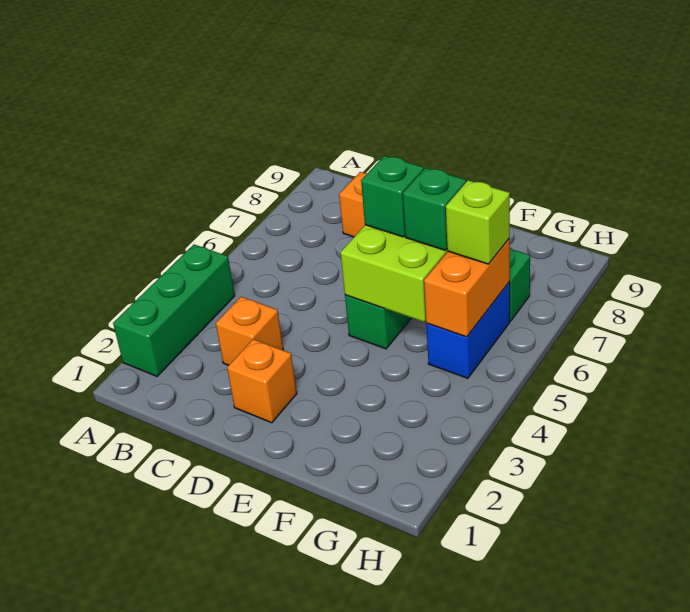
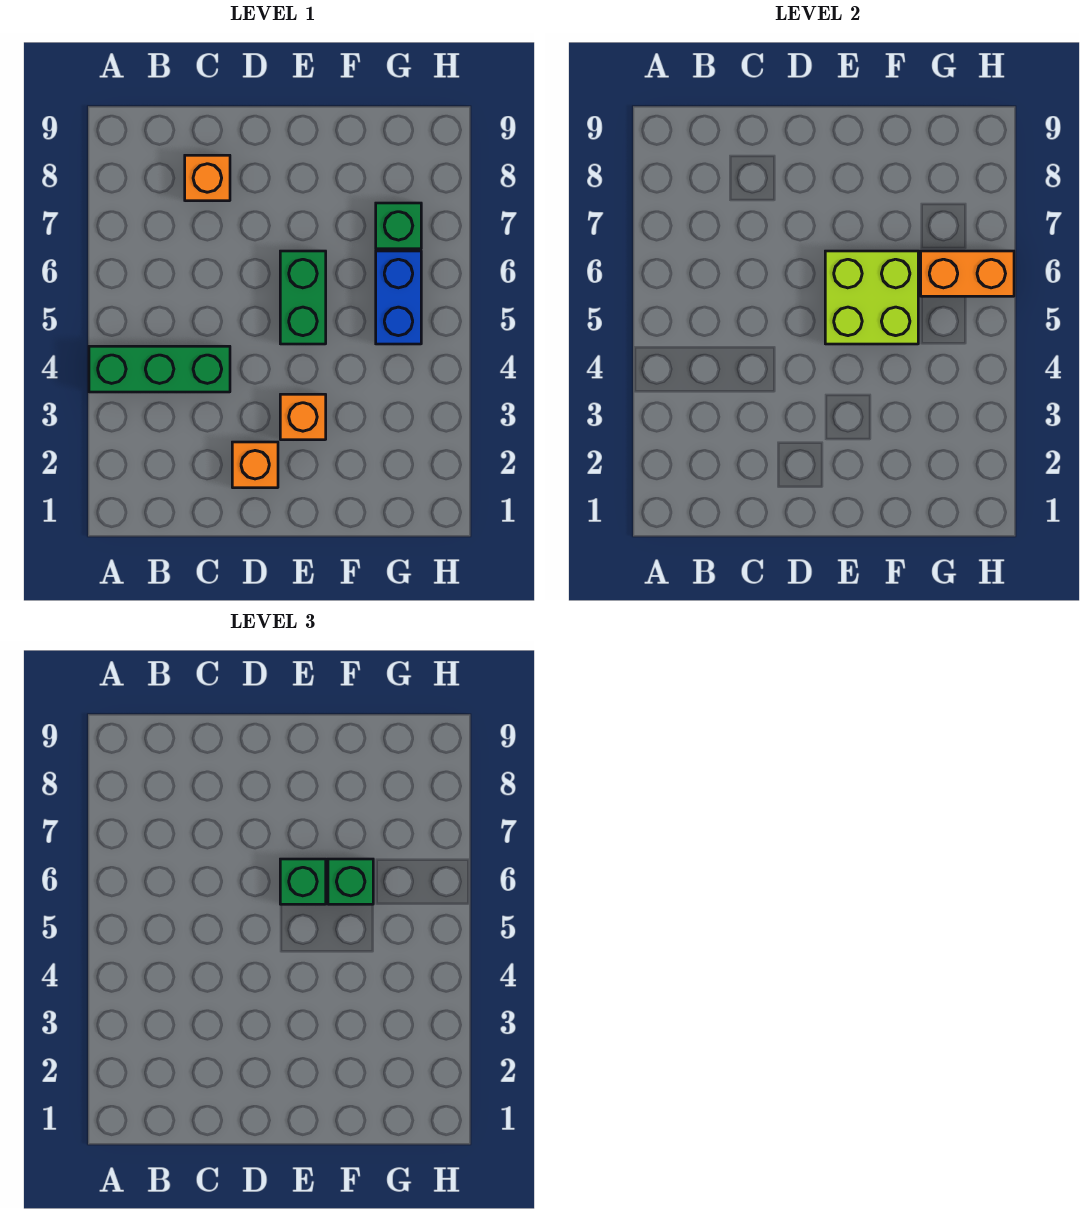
green brick A2:A4 level 1 -> green brick A4:C4 level 1
orange brick C3 level 1 -> orange brick E3 level 1
orange brick G5:G6 level 2 -> orange brick G6:H6 level 2
lime brick G6 level 3 -> none

